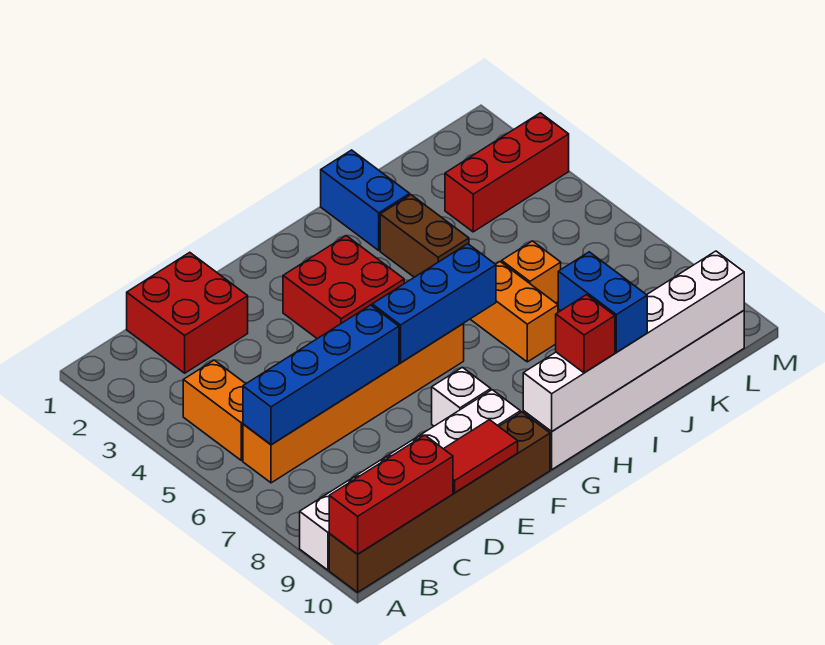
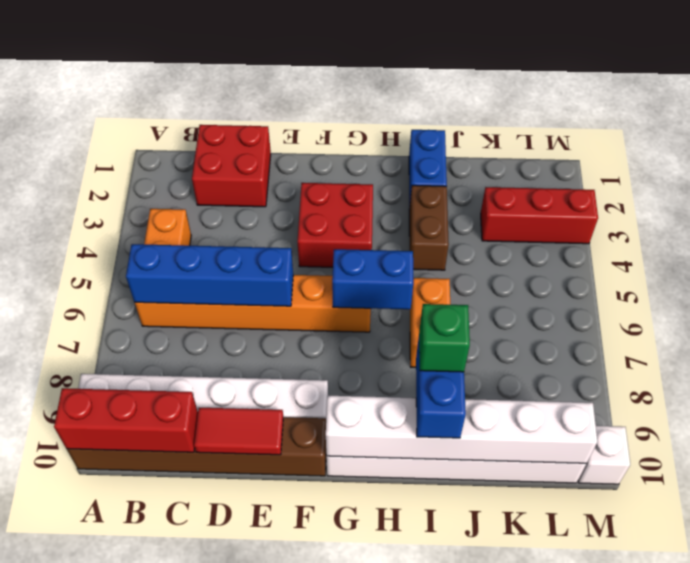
blue brick F6:H6 level 2 -> blue brick G6:H6 level 2
white brick F8 level 1 -> white brick M10 level 1
red brick H10 level 3 -> none
none -> green brick I9 level 4
orange brick J6 level 1 -> none

